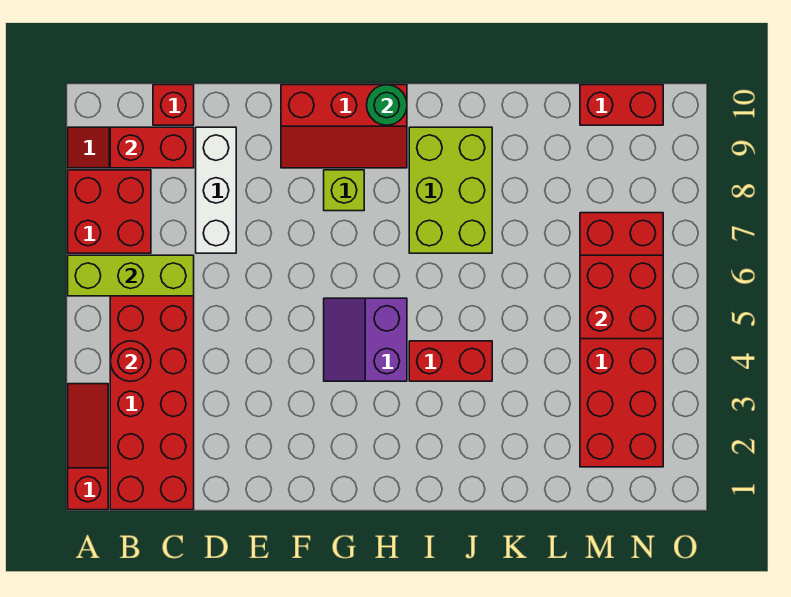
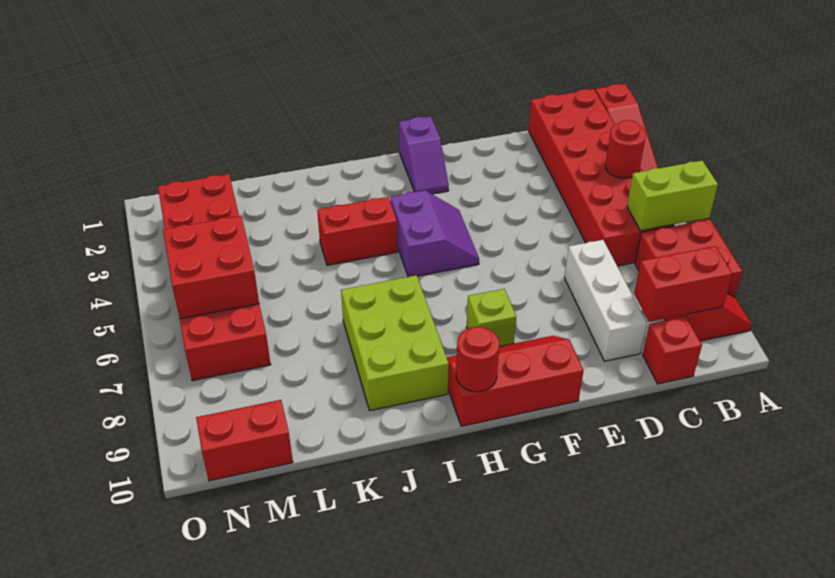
lime brick A6:C6 level 2 -> lime brick A6:B6 level 2
none -> purple slope G1:G2 level 1 top 1
green round brick H10 level 2 -> red round brick H10 level 2

